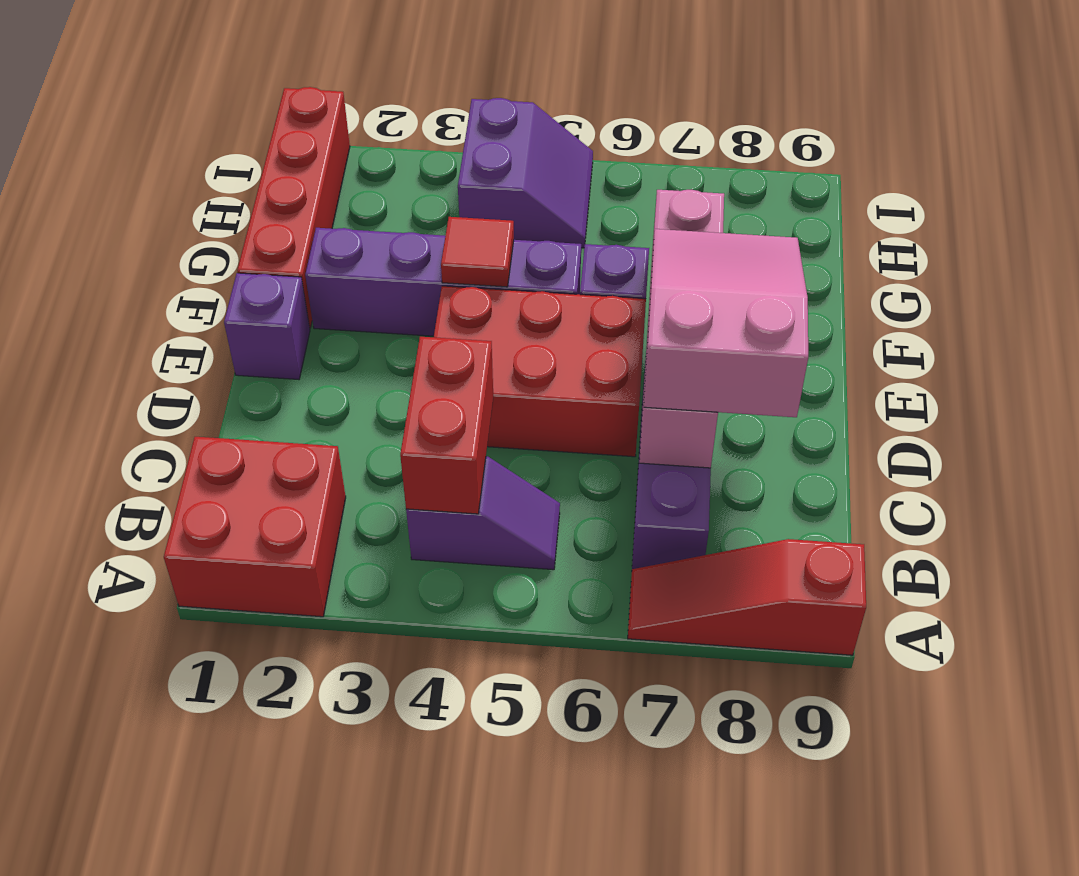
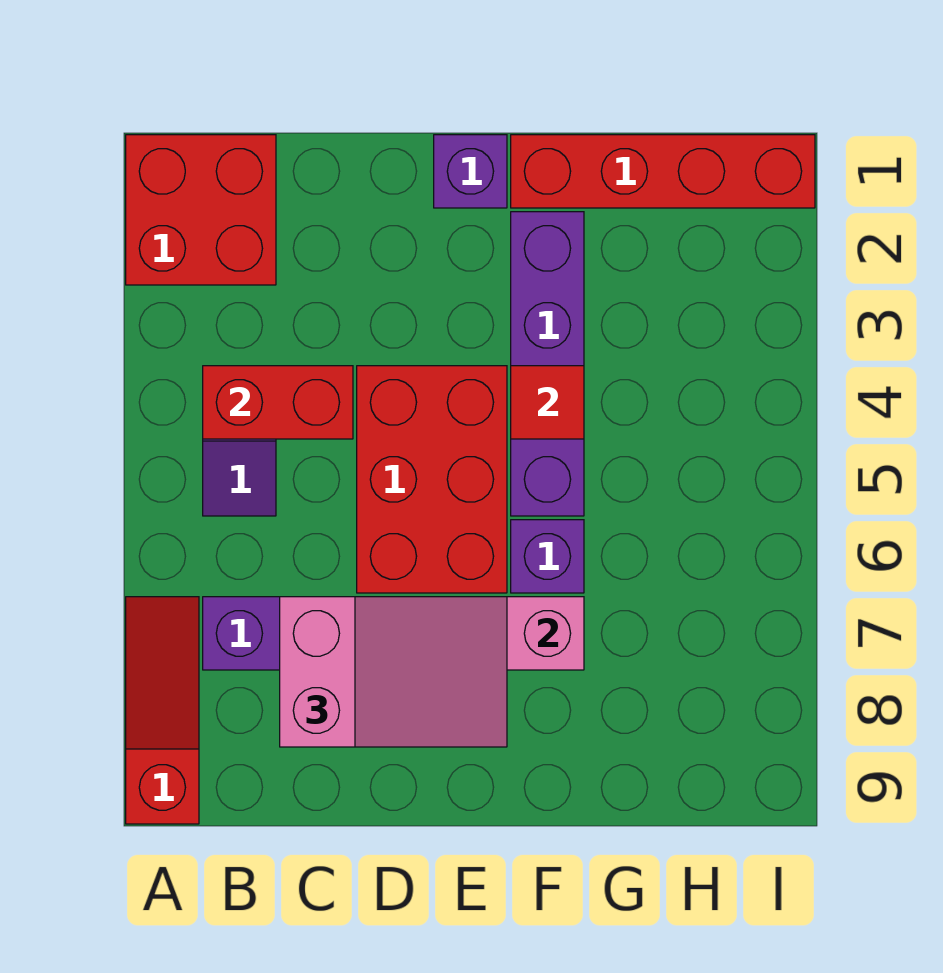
purple slope H4:I5 level 1 top 4 -> none

